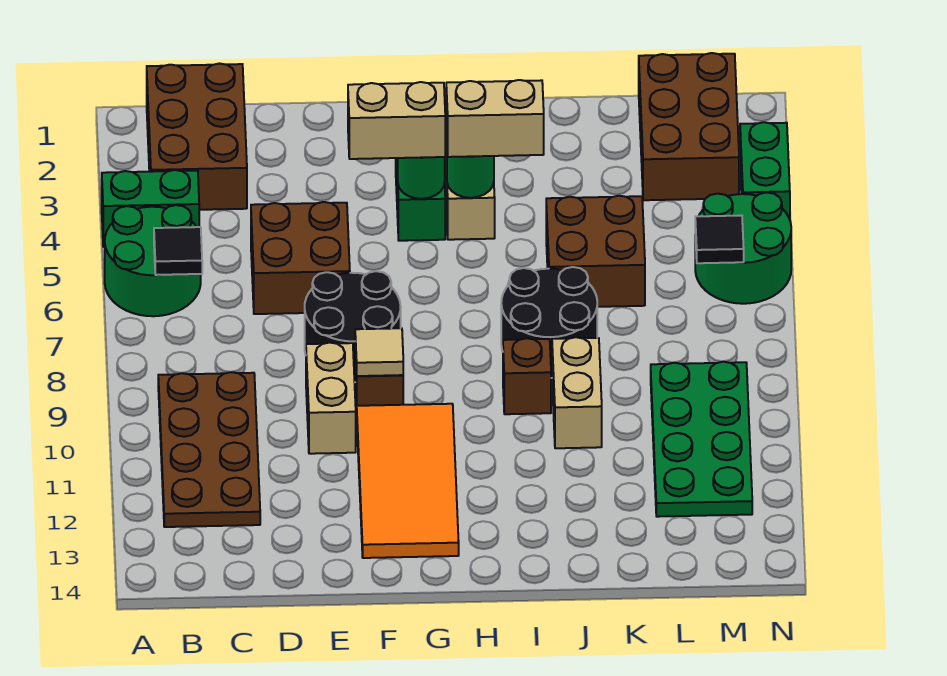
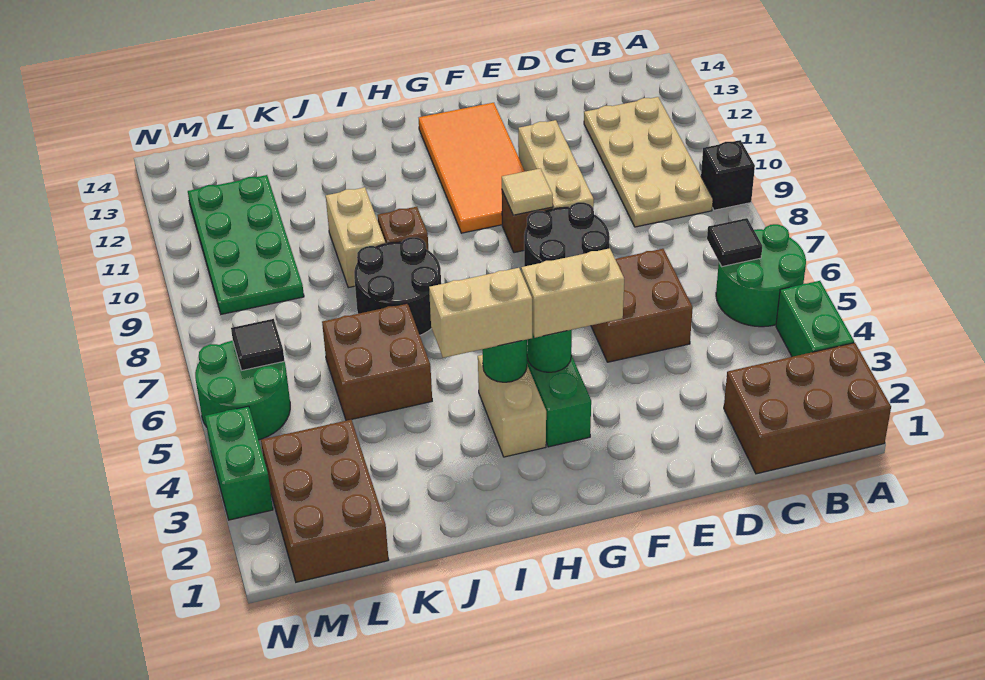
green brick A4:B4 level 1 -> green brick A3:A4 level 1
none -> black brick A9 level 1
brown brick B1:C3 level 1 -> brown brick A1:C2 level 1
brown plate B9:C12 level 1 -> tan plate B9:C12 level 1
tan brick E9:E10 level 1 -> tan brick E9:E11 level 1

